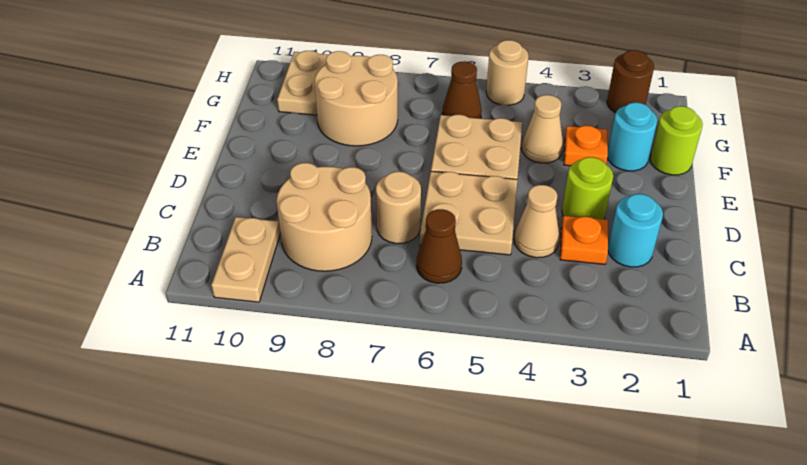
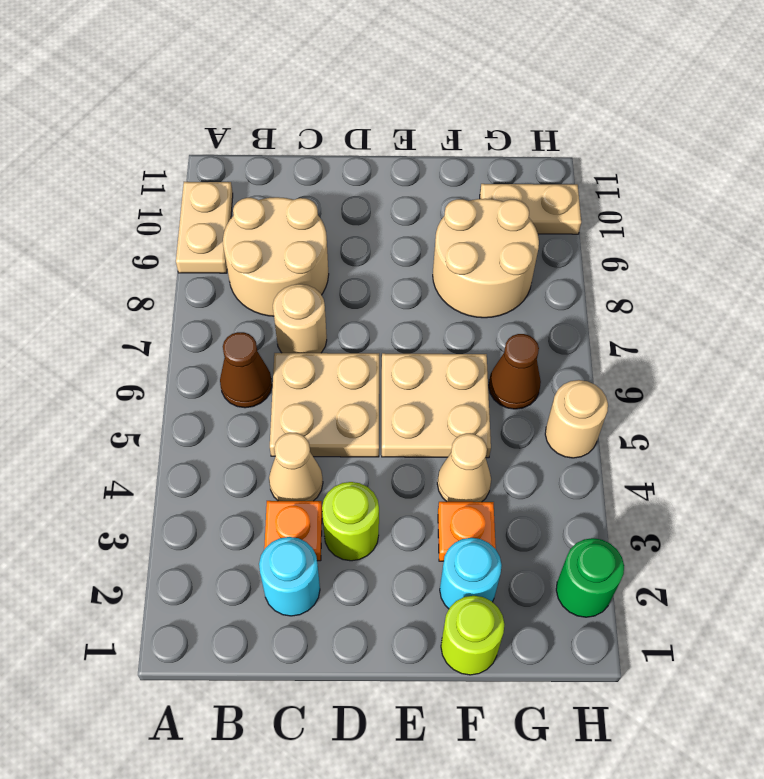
tan plate A10:B10 level 1 -> tan plate A9:A10 level 1
brown round brick H2 level 1 -> green round brick H2 level 1

